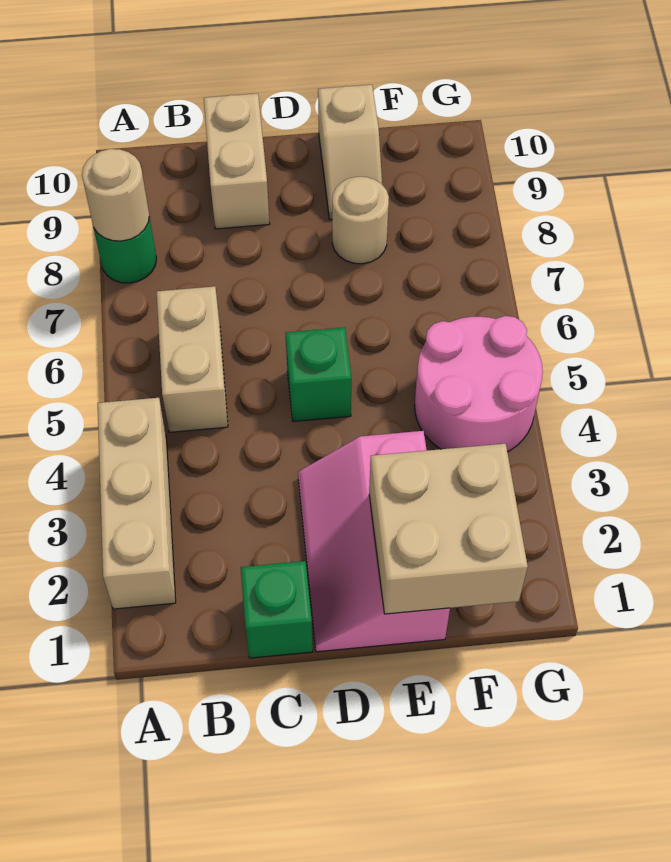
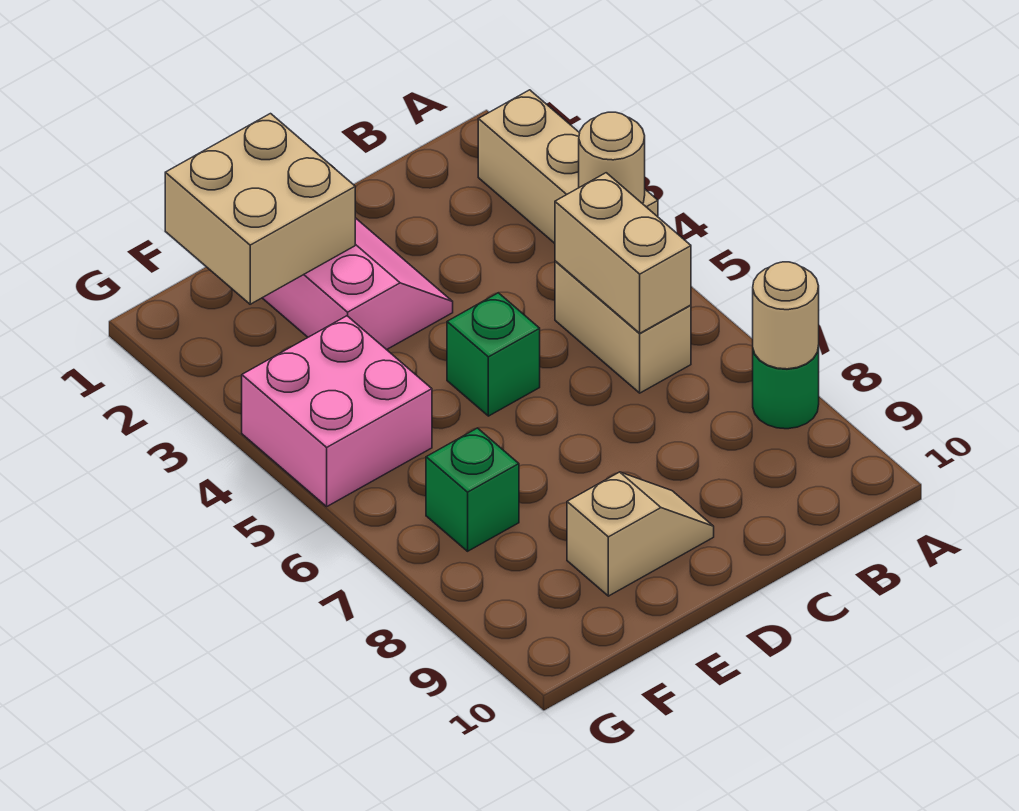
green brick C1 level 1 -> green brick F7 level 1
tan brick C9:C10 level 1 -> tan brick B5:B6 level 2
tan round brick E8 level 1 -> tan round brick A4 level 2
tan slope E9:E10 level 1 top 10 -> tan slope D9:E9 level 1 top E
pink round brick F4:G5 level 1 -> pink brick F4:G5 level 1

